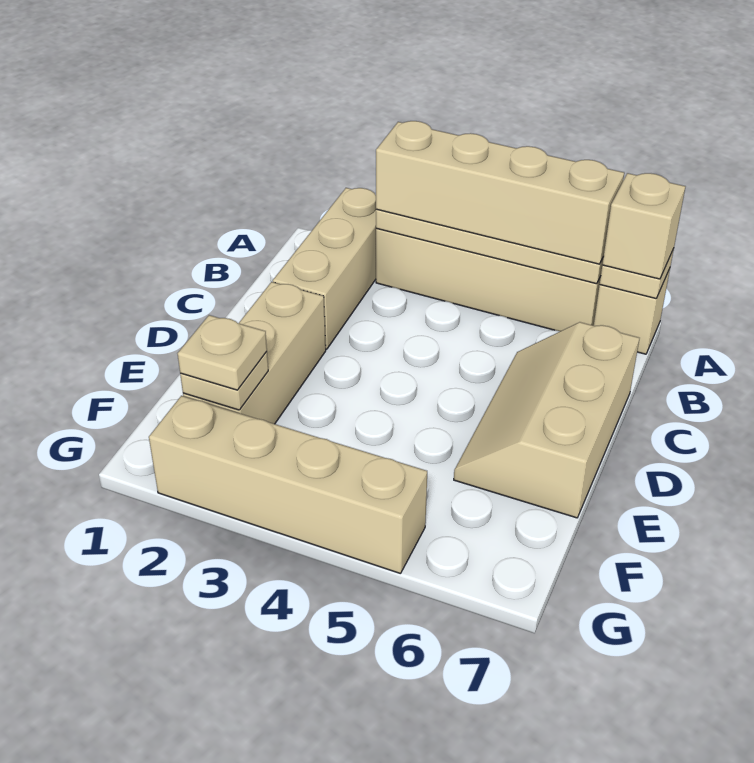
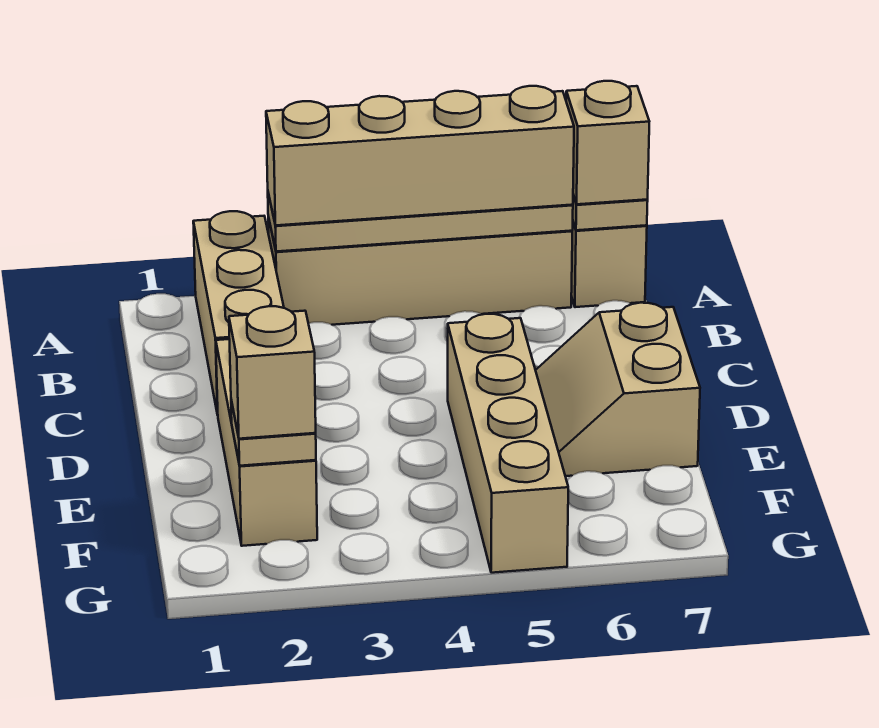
tan slope C6:E7 level 1 top 7 -> tan slope D6:E7 level 1 top 7
tan plate F2 level 3 -> tan brick F2 level 3
tan brick G2:G5 level 1 -> tan brick D5:G5 level 1

